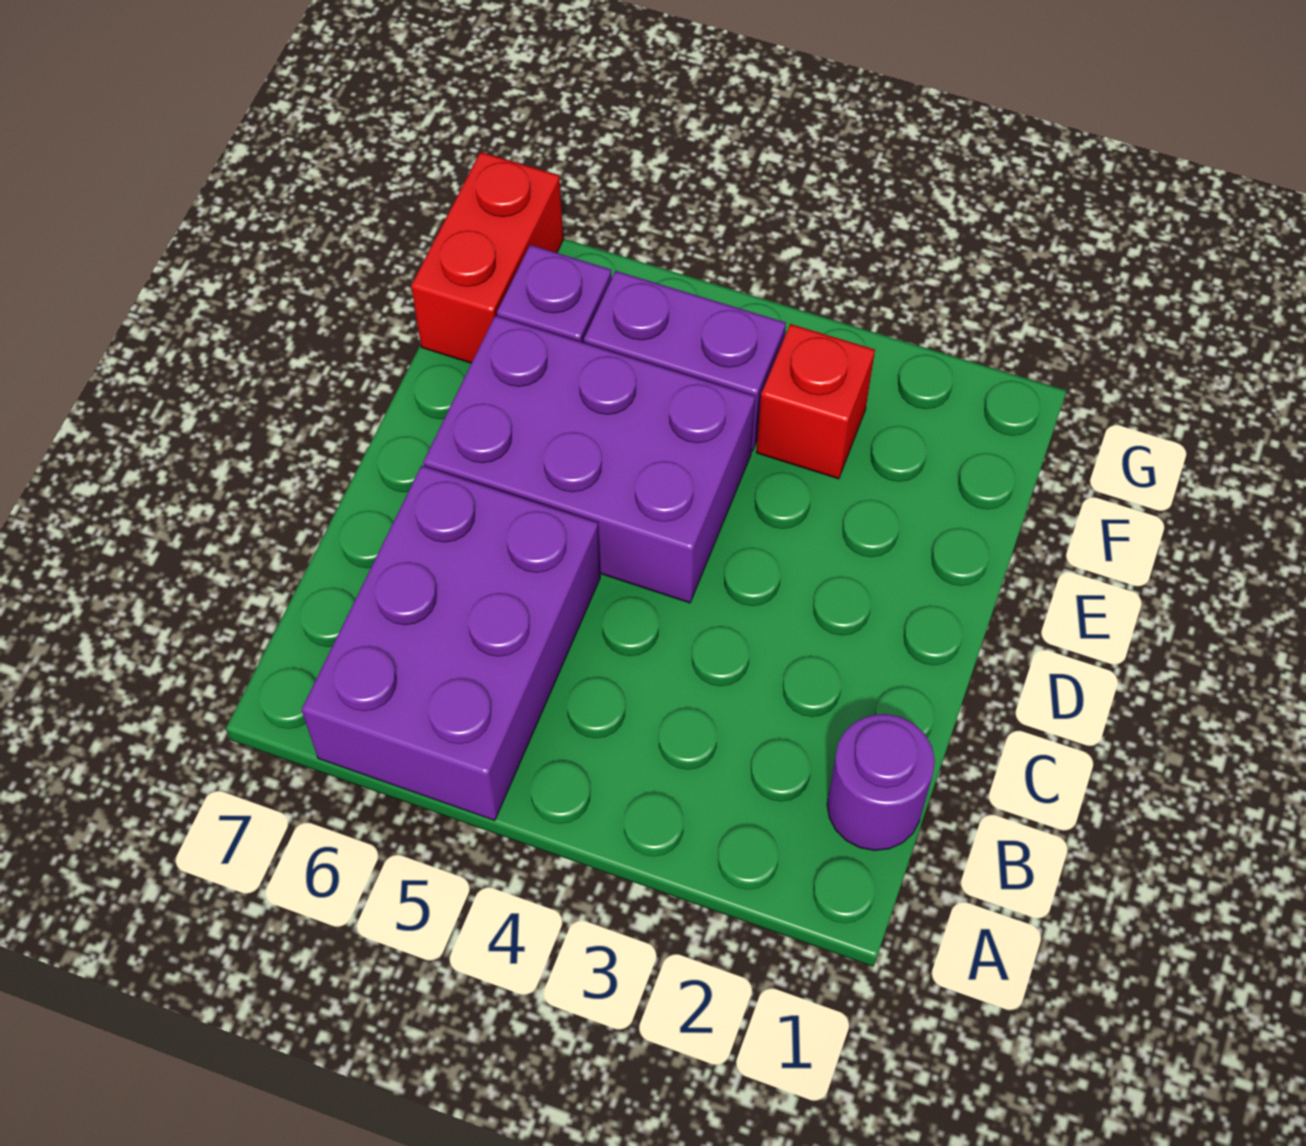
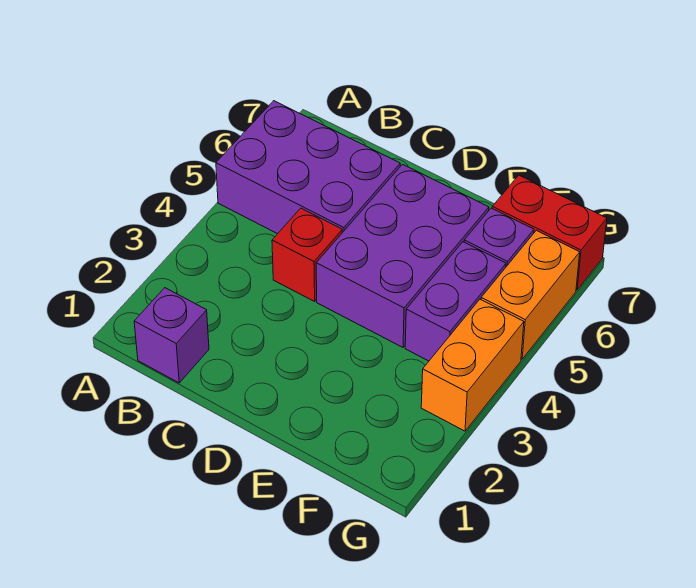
purple round brick B1 level 1 -> purple brick B1 level 1
red brick F3 level 1 -> red brick C4 level 1
none -> orange brick G3:G4 level 1
none -> orange brick G5:G6 level 1

